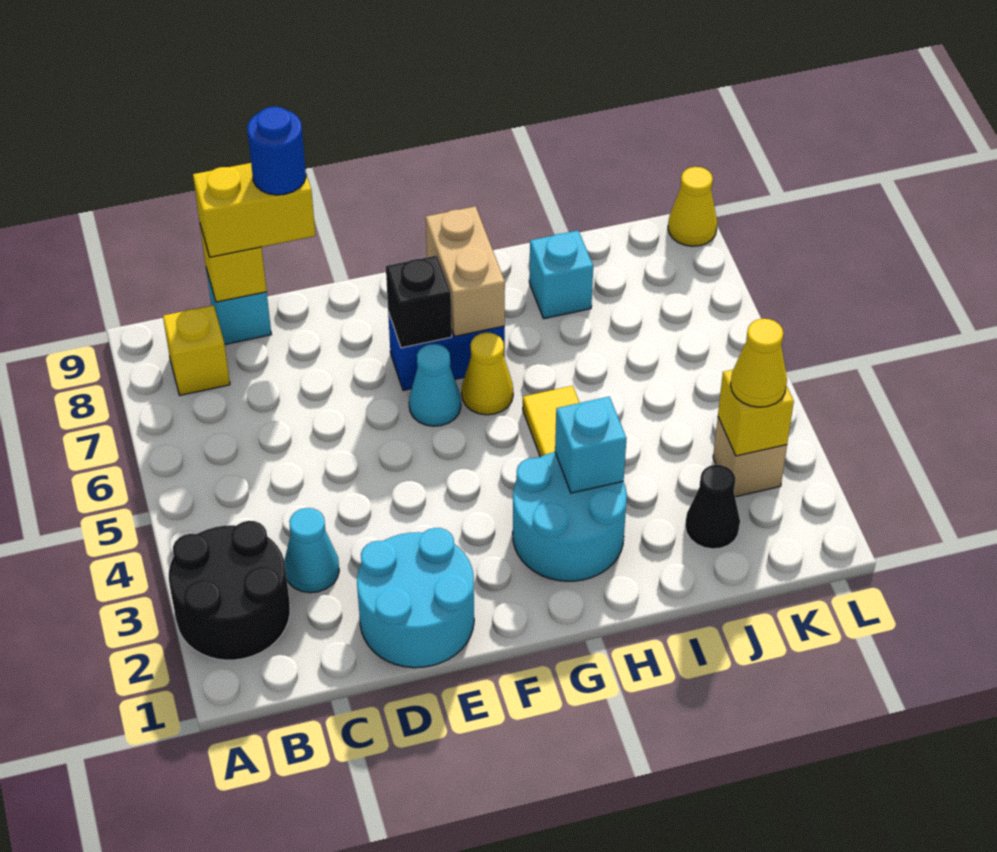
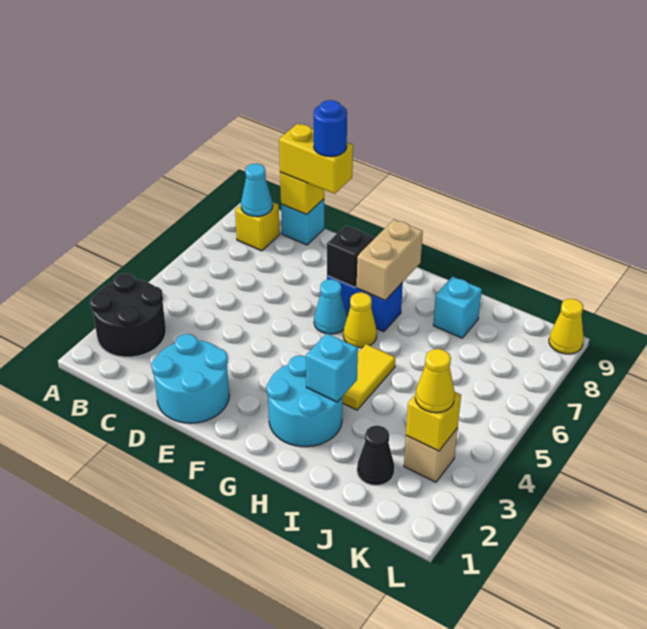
cyan cone C3 level 1 -> cyan cone B8 level 2

